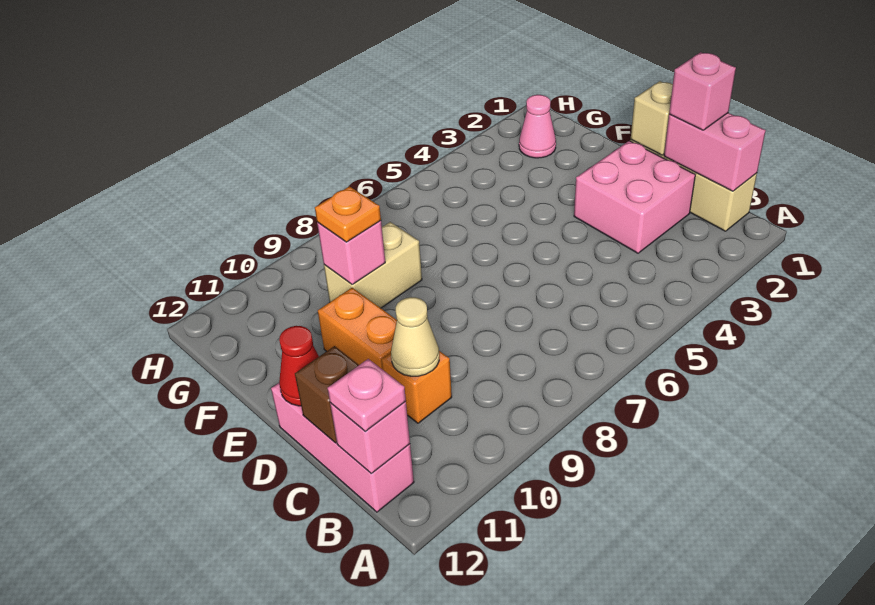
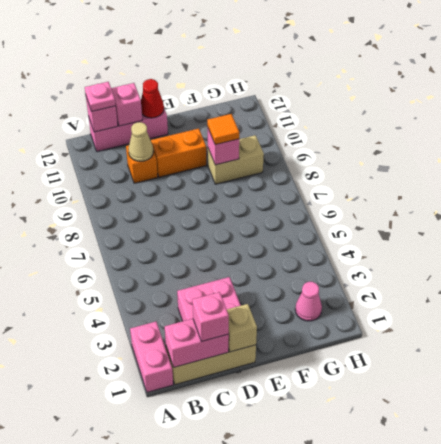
none -> pink brick A1:A2 level 1
brown brick C12 level 2 -> pink brick C12 level 2
tan brick F8:F9 level 1 -> tan brick F9:G9 level 1
orange plate F9 level 3 -> orange tile F9 level 3

